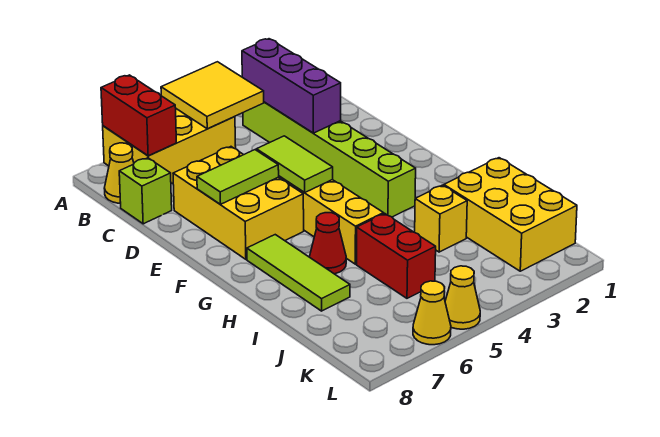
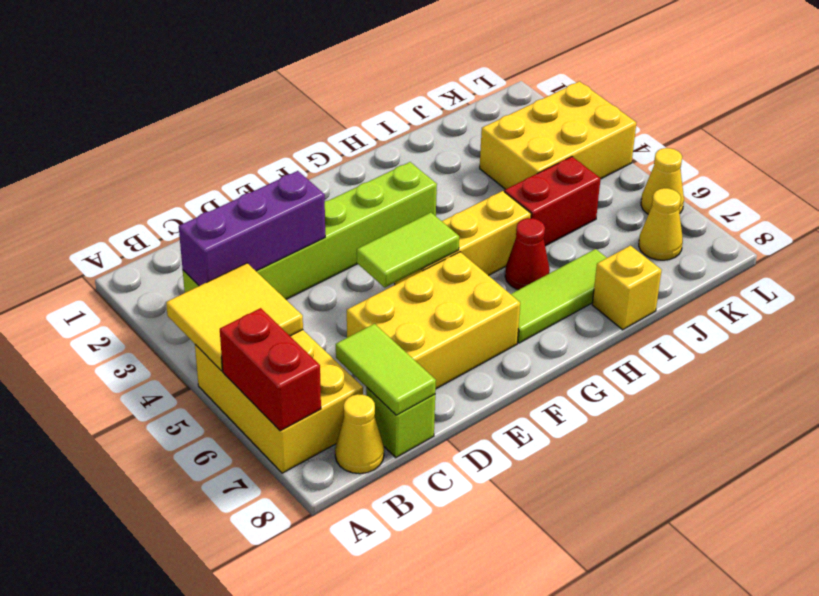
red brick A7:B7 level 2 -> red brick A6:A7 level 2
lime tile E6:E7 level 2 -> lime tile C7:C8 level 2
yellow brick I1:K2 level 1 -> yellow brick J3:L4 level 1
yellow brick I3 level 1 -> yellow brick I8 level 1
yellow cone L5 level 1 -> yellow cone K7 level 1

